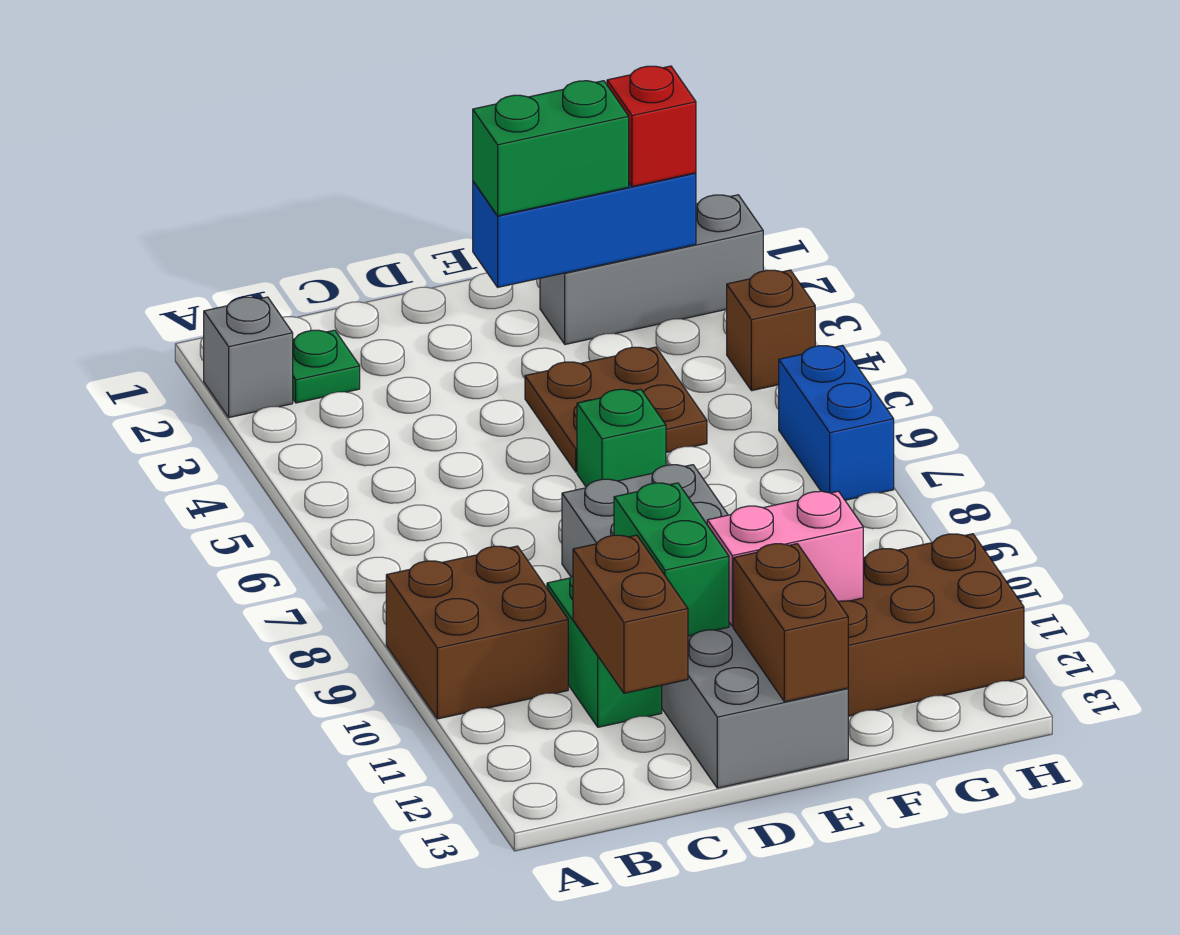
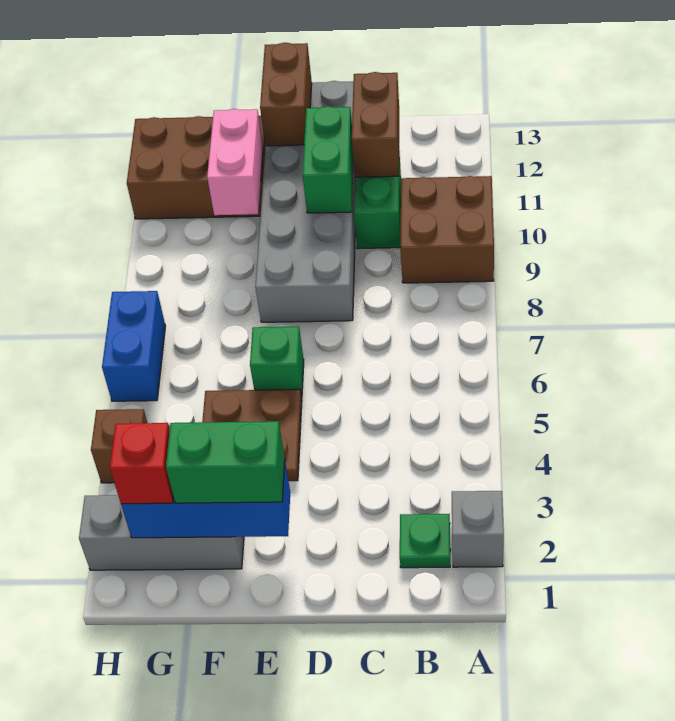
pink brick E11:F11 level 2 -> pink brick F10:F11 level 2

